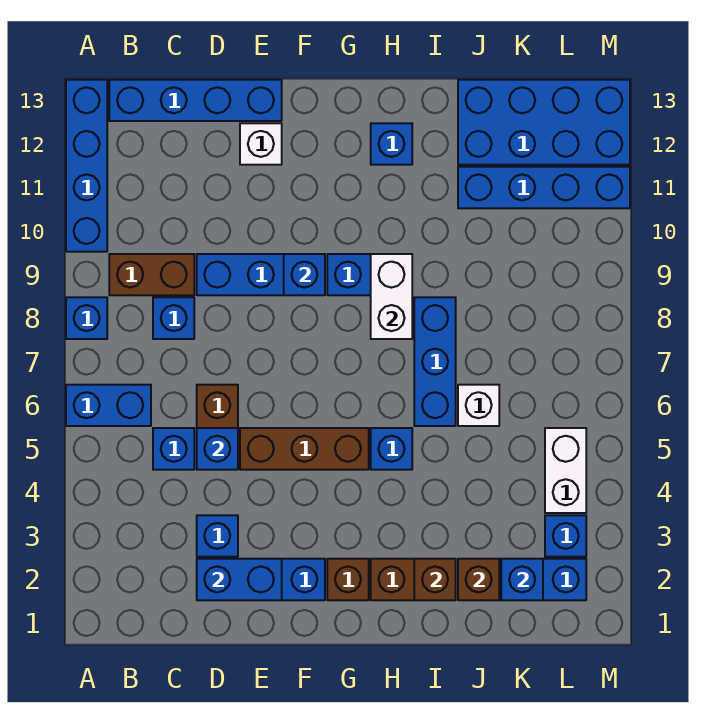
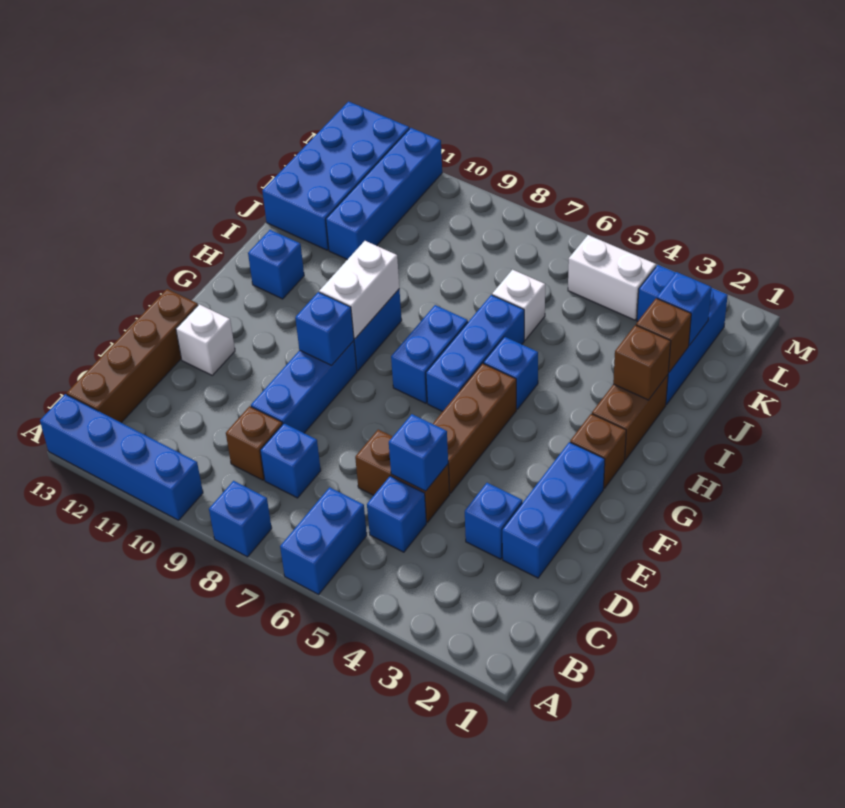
brown brick B9:C9 level 1 -> brown brick C9 level 1
blue brick B13:E13 level 1 -> brown brick B13:E13 level 1
blue brick D2:E2 level 2 -> blue brick G7:H7 level 1
white brick H8:H9 level 2 -> white brick G9:H9 level 2
blue brick I6:I8 level 1 -> blue brick G6:I6 level 1

